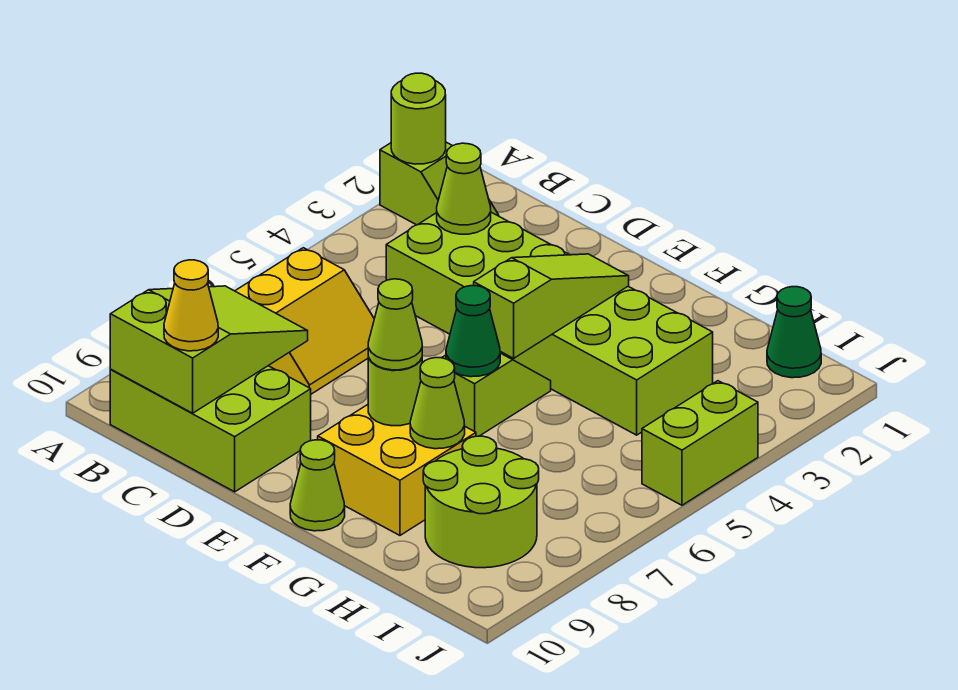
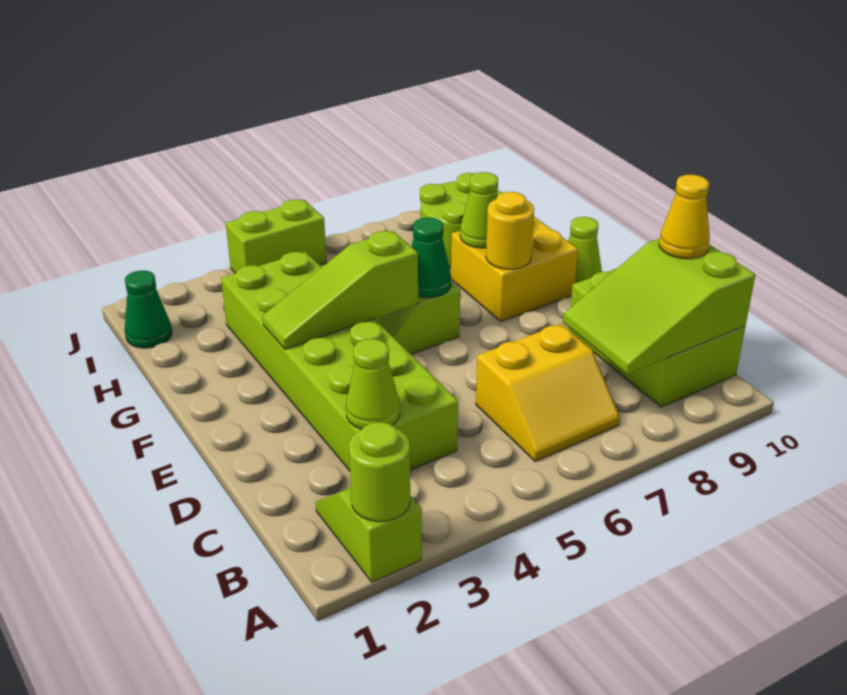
yellow slope B6:C7 level 1 top B -> yellow slope B6:C7 level 1 top C
lime round brick F8 level 2 -> yellow round brick F8 level 2
lime cone F8 level 3 -> none

